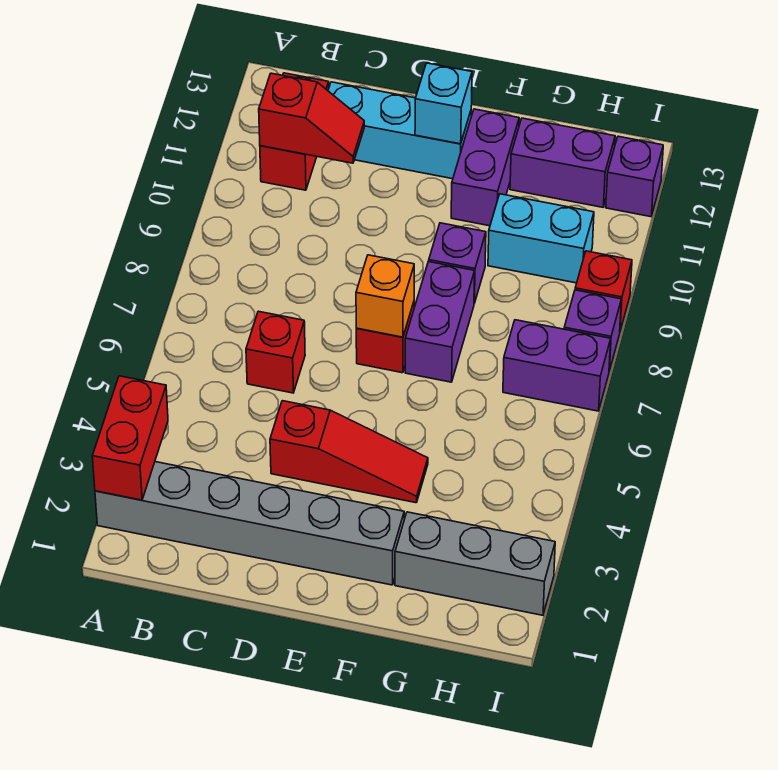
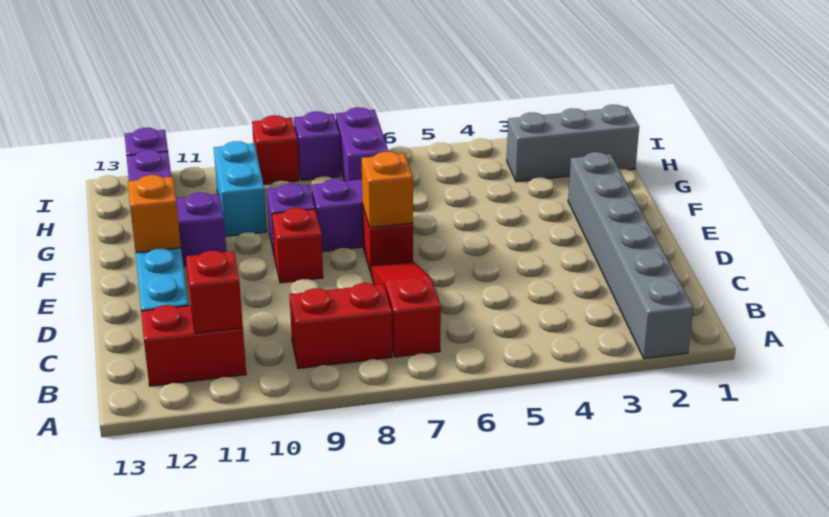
red brick A2:A3 level 2 -> red brick B8:B9 level 1
red brick C6 level 1 -> red brick E9 level 1
red slope D4:F4 level 1 top D -> red slope B7:D7 level 1 top B
cyan brick E12 level 2 -> orange brick E12 level 2
grey brick G2:I2 level 1 -> grey brick H1:H3 level 1

